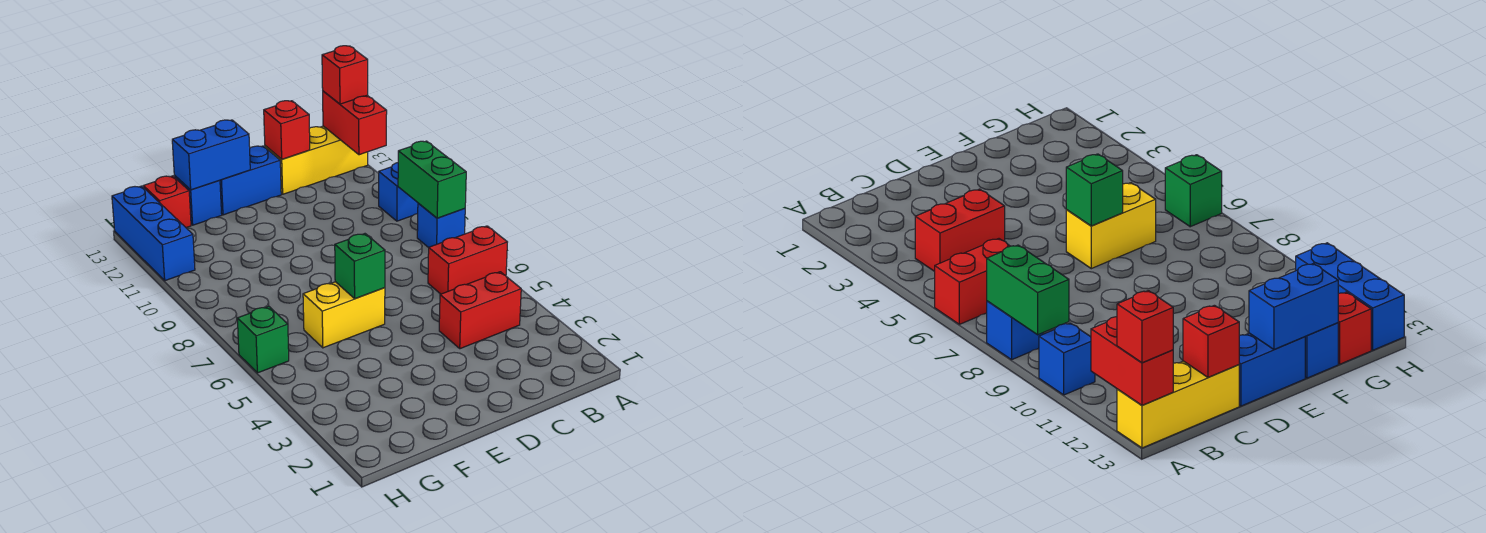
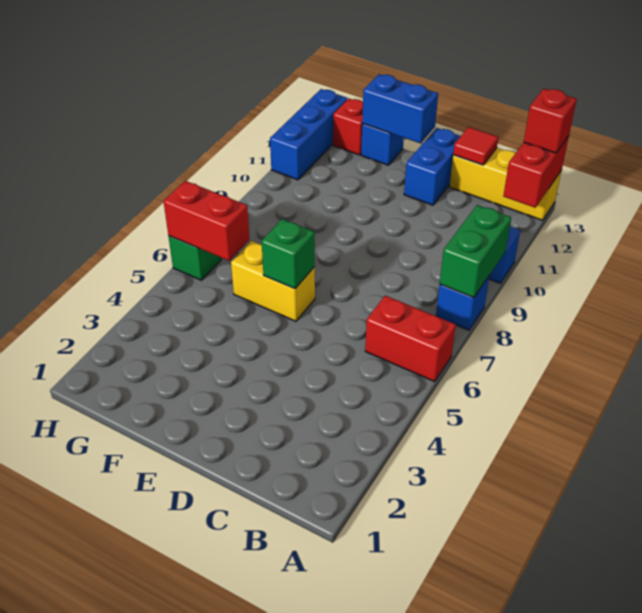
red brick B4:C4 level 1 -> red brick G6:H6 level 2
red brick C13 level 2 -> red tile C13 level 2
blue brick D13:E13 level 1 -> blue brick D12:D13 level 1

